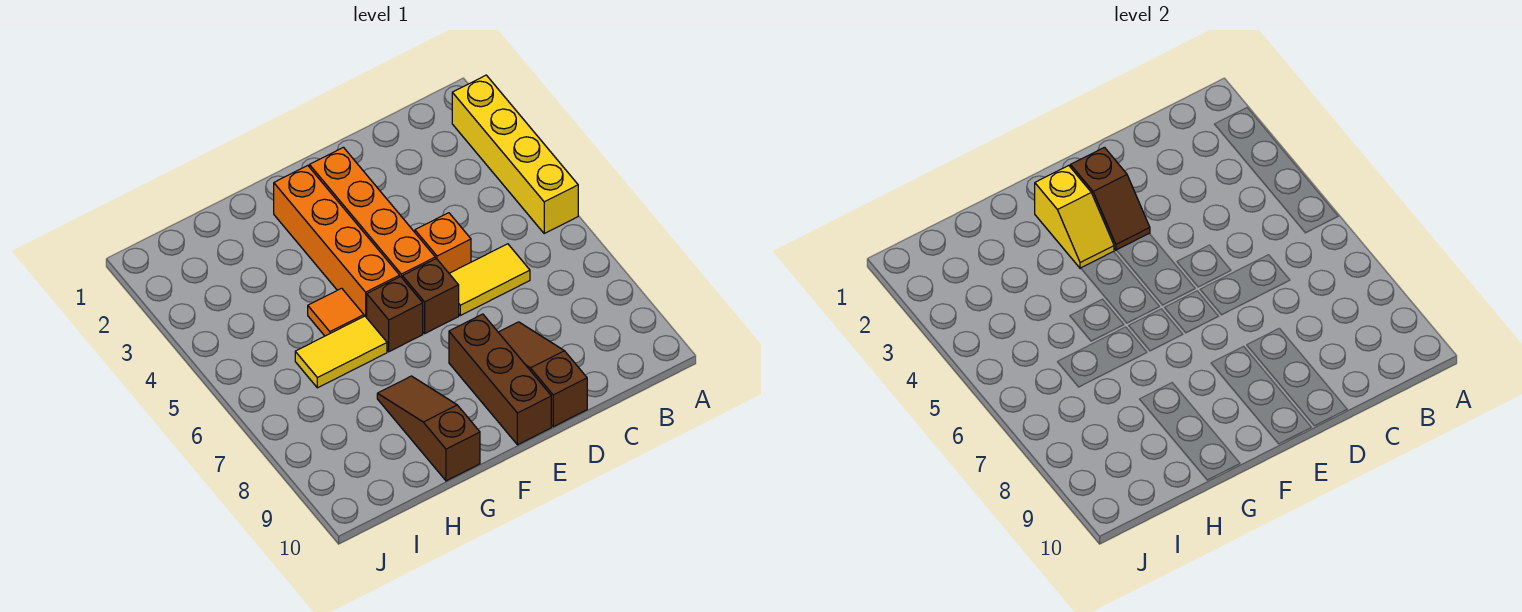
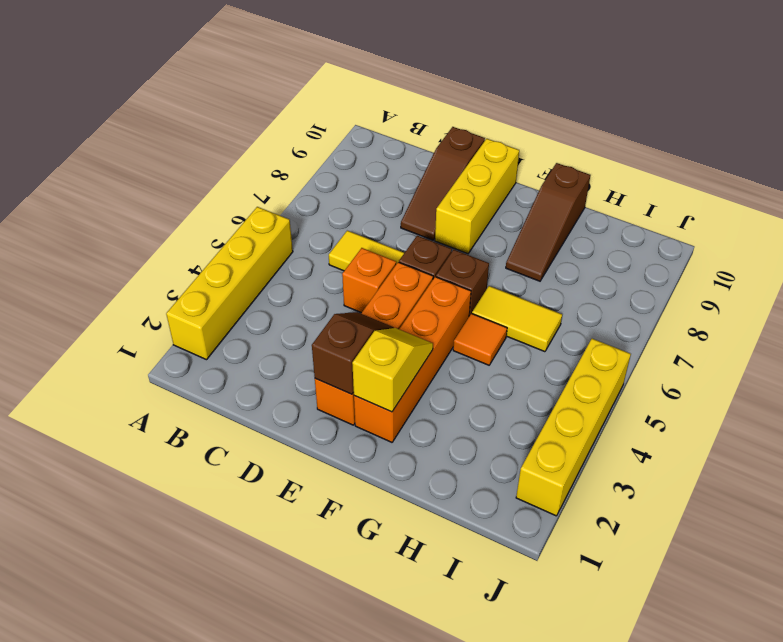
brown brick E8:E10 level 1 -> yellow brick E8:E10 level 1
none -> yellow brick J2:J5 level 1

